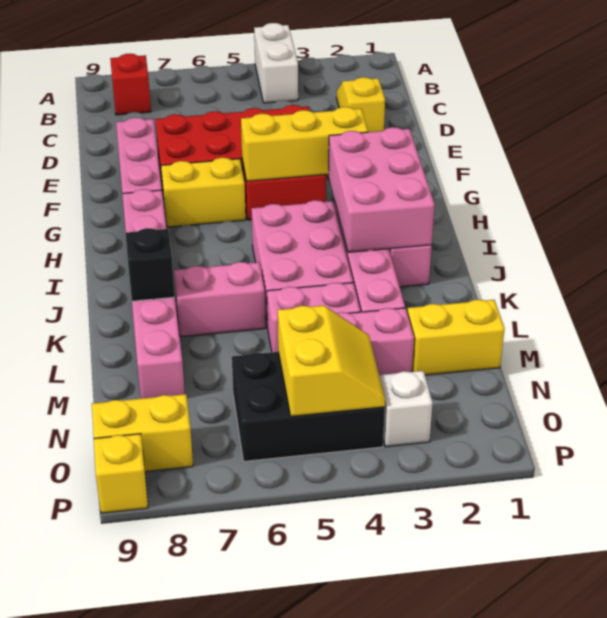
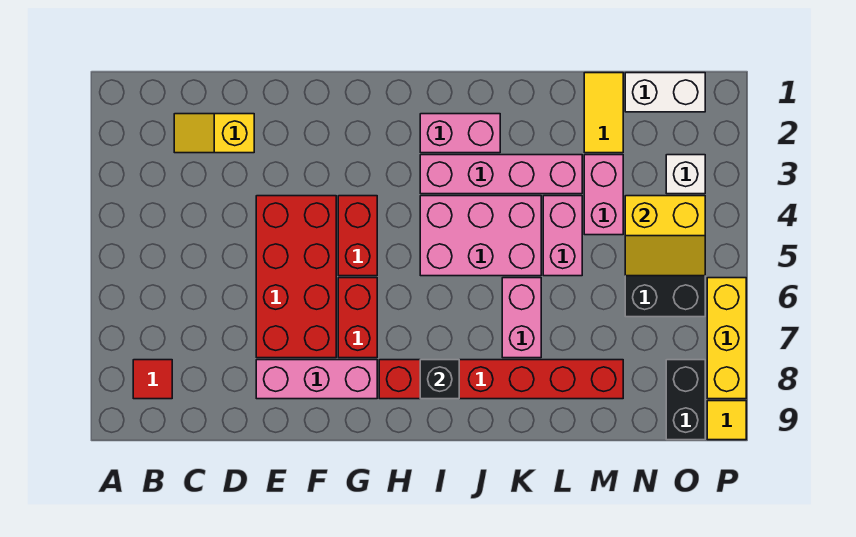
white brick A4:B4 level 1 -> white brick N1:O1 level 1
red brick B8 level 1 -> red tile B8 level 1
yellow brick G3:G5 level 2 -> yellow brick P6:P8 level 1
yellow brick G6:G7 level 1 -> red brick G6:G7 level 1
pink brick H2:J3 level 2 -> none
pink brick H8:M8 level 1 -> red brick H8:M8 level 1
black brick K8 level 2 -> black brick I8 level 2
yellow brick M1:M2 level 1 -> yellow tile M1:M2 level 1
yellow slope N4:O5 level 2 top 5 -> yellow slope N4:O5 level 2 top 4
yellow brick O8:O9 level 1 -> black brick O8:O9 level 1
yellow brick P9 level 1 -> yellow tile P9 level 1

